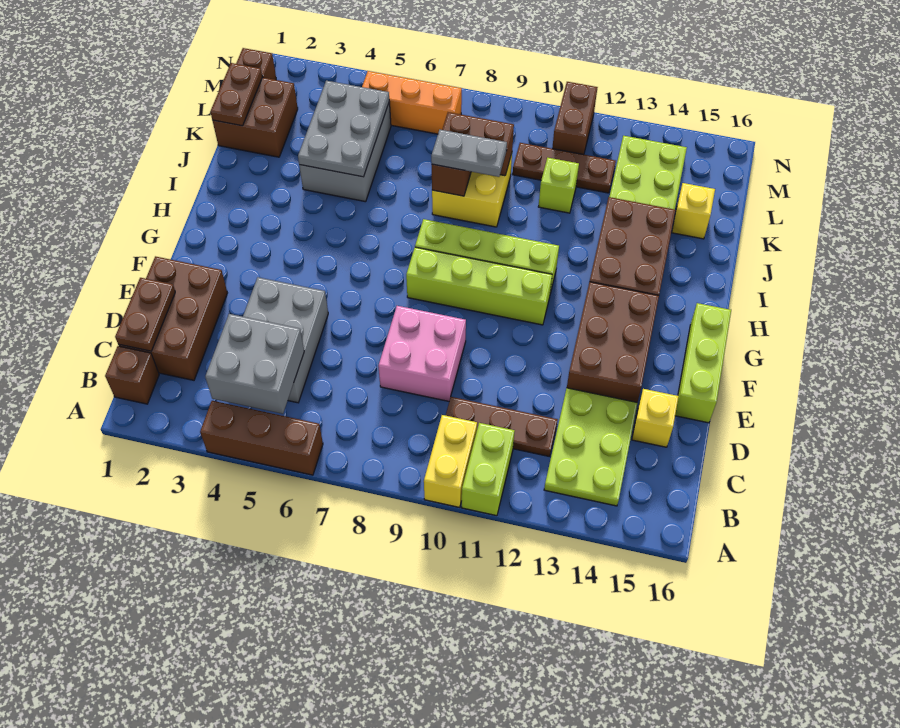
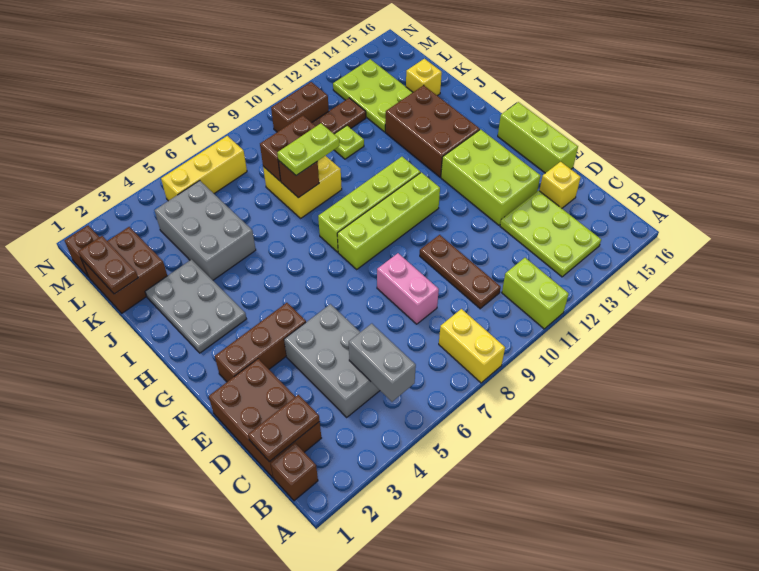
brown brick A4:A6 level 1 -> brown brick F2:F4 level 1
yellow brick A10:B10 level 1 -> yellow brick A8:B8 level 1
grey brick B4:C5 level 2 -> grey brick B5:C5 level 2
brown plate C1:D1 level 2 -> brown plate C1:C2 level 2
brown plate C10:C12 level 1 -> brown plate C10:E10 level 1
pink brick D8:E9 level 1 -> pink brick D8:E8 level 1
brown brick E13:G14 level 1 -> lime brick E13:G14 level 1
grey plate J4:L5 level 2 -> grey plate H2:J3 level 1
grey plate J8:J9 level 3 -> lime plate J8:J9 level 3
lime brick K11 level 1 -> lime plate K11 level 1
orange brick M5:M7 level 1 -> yellow brick M5:M7 level 1
brown brick M11:N11 level 1 -> brown brick M10:M11 level 1

